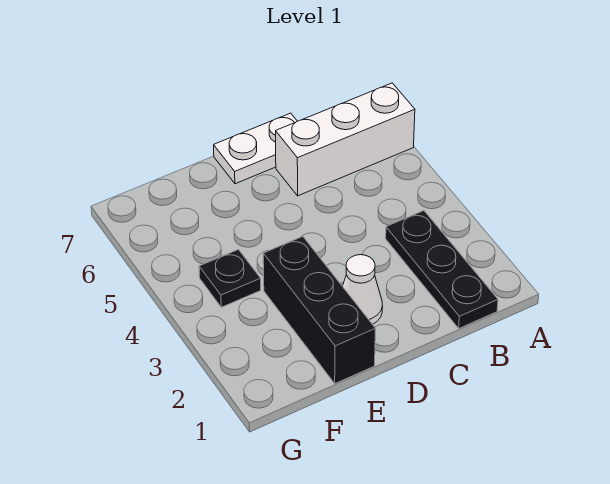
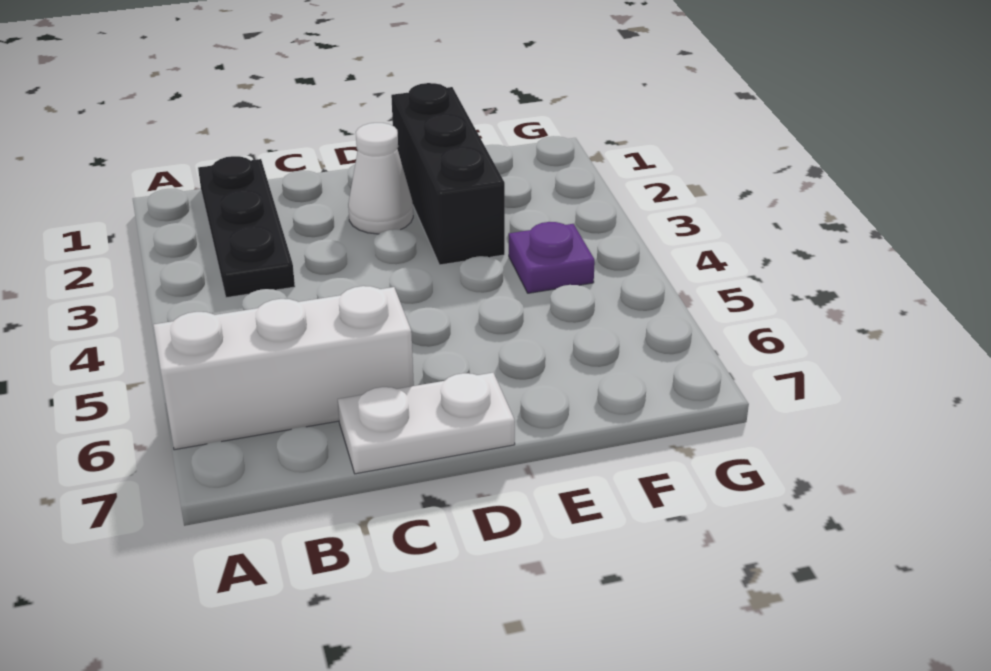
black plate F4 level 1 -> purple plate F4 level 1

